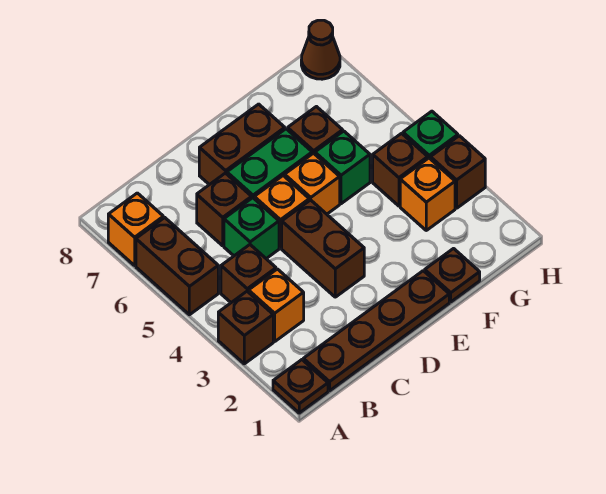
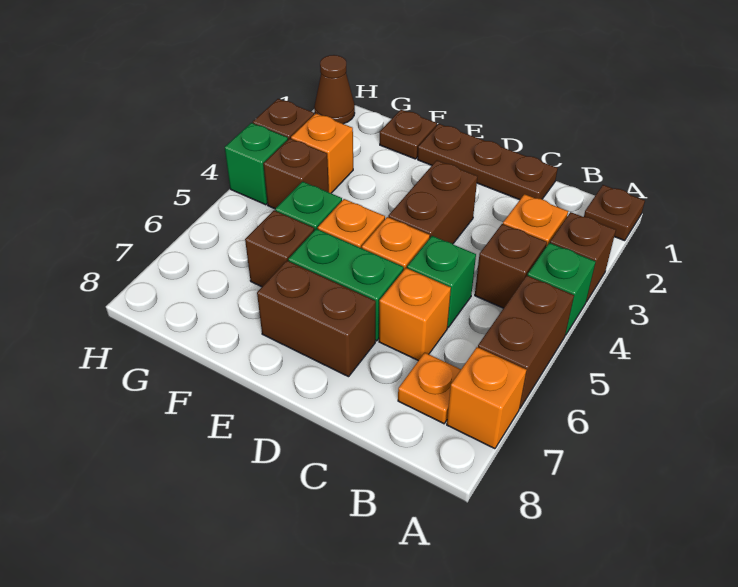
none -> green brick A4 level 1
brown plate B1:E1 level 1 -> brown plate C1:E1 level 1
none -> orange plate B7 level 1
brown brick C6 level 1 -> orange brick C6 level 1
brown cone H8 level 1 -> brown cone H1 level 1

